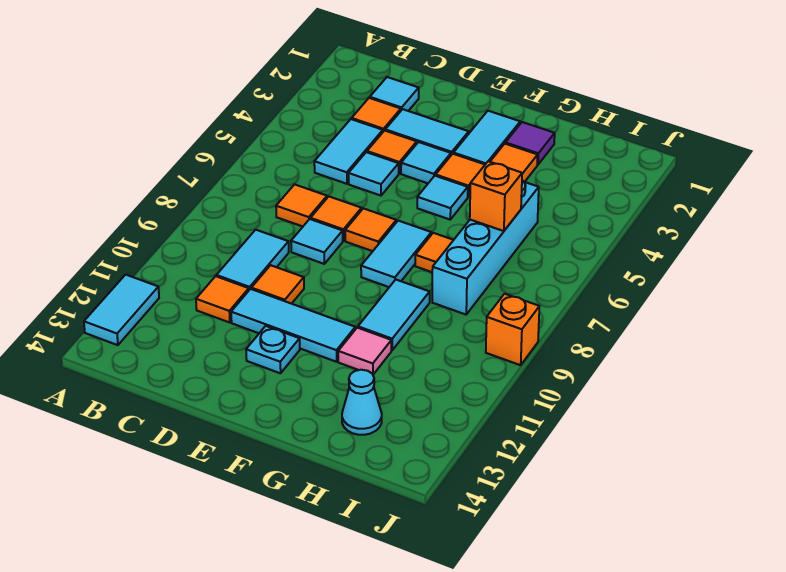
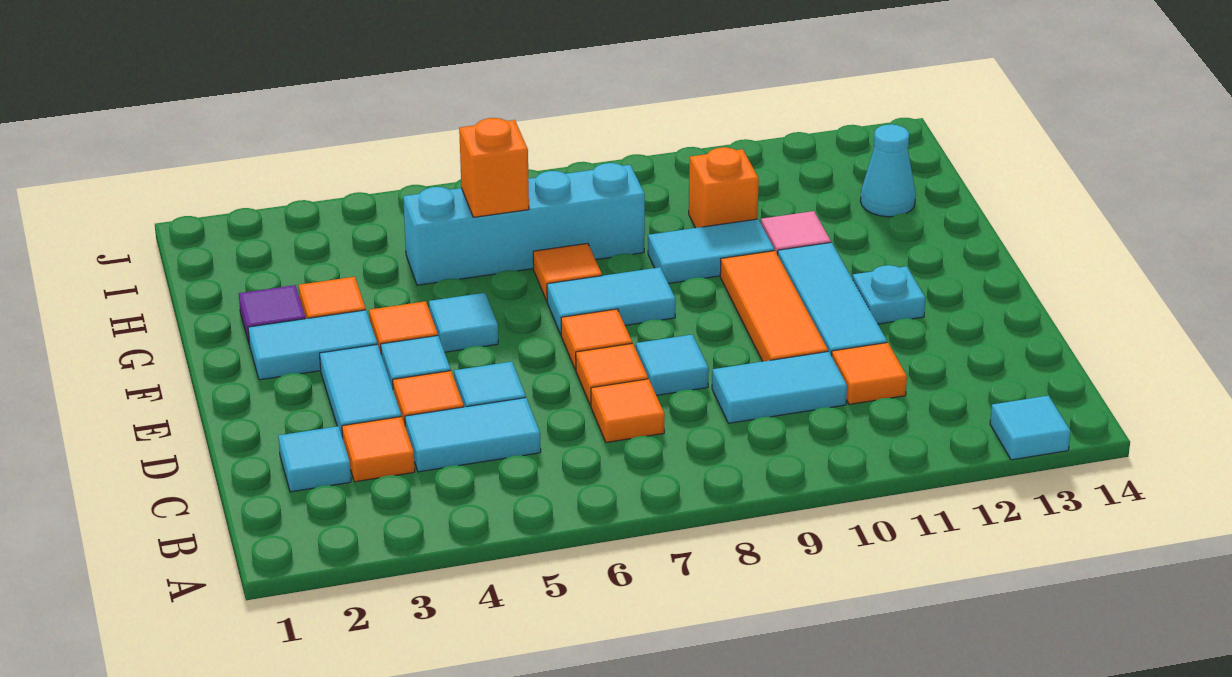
cyan tile A12:A13 level 1 -> cyan tile A13 level 1
orange tile D10 level 1 -> orange tile D10:F10 level 1
orange brick J9 level 1 -> orange brick H10 level 1

